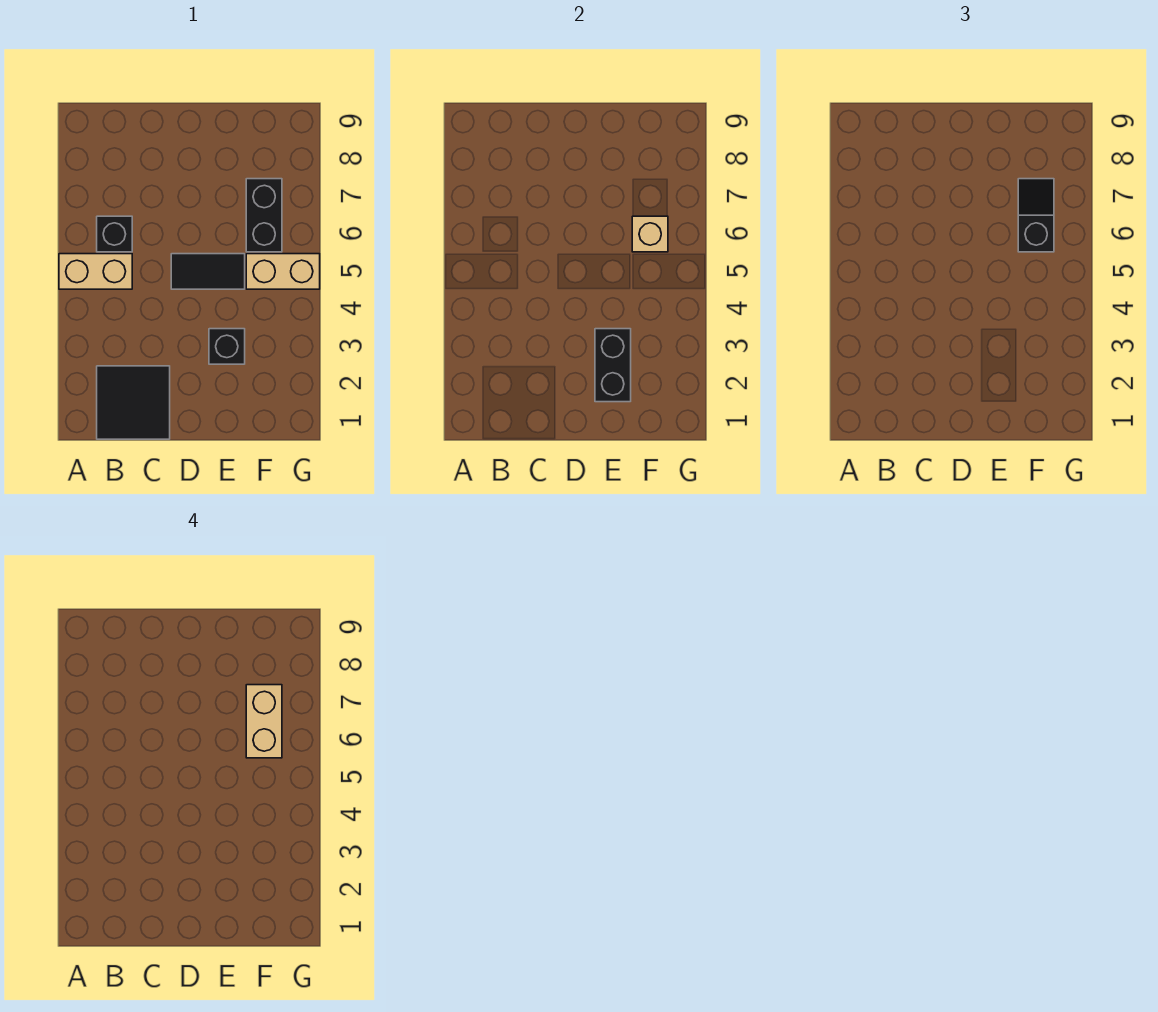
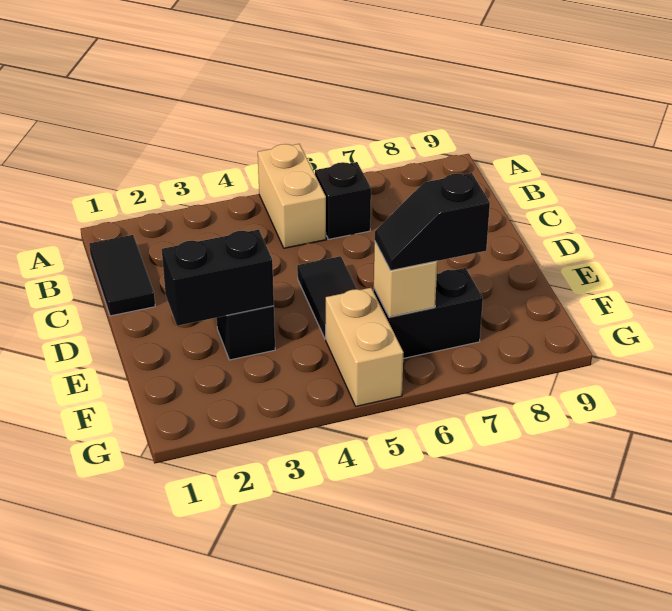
black tile B1:C2 level 1 -> black tile B1:C1 level 1
black slope F6:F7 level 3 top 6 -> black slope F6:F7 level 3 top 7
tan brick F6:F7 level 4 -> none

